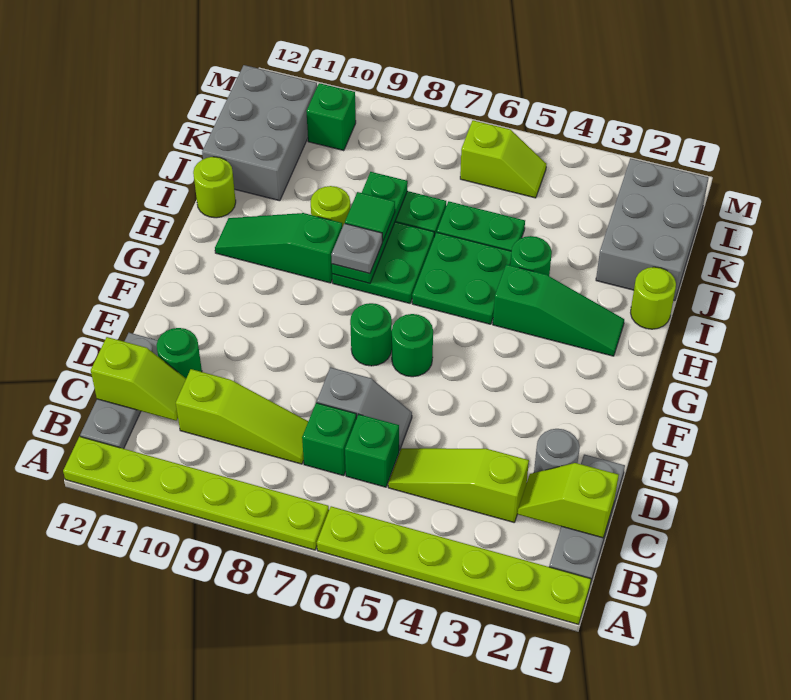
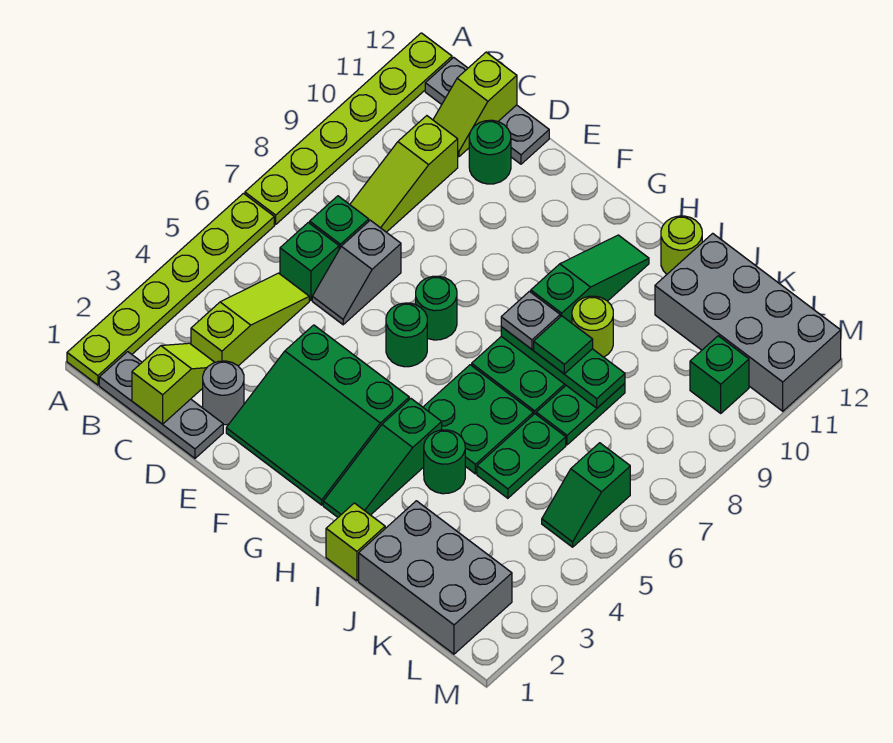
none -> green slope E2:G4 level 1 top 4
lime round brick I1 level 1 -> lime brick I1 level 1
grey brick J11:L12 level 1 -> grey brick J11:M12 level 1
lime slope L5:L6 level 1 top 6 -> green slope L5:L6 level 1 top 6

